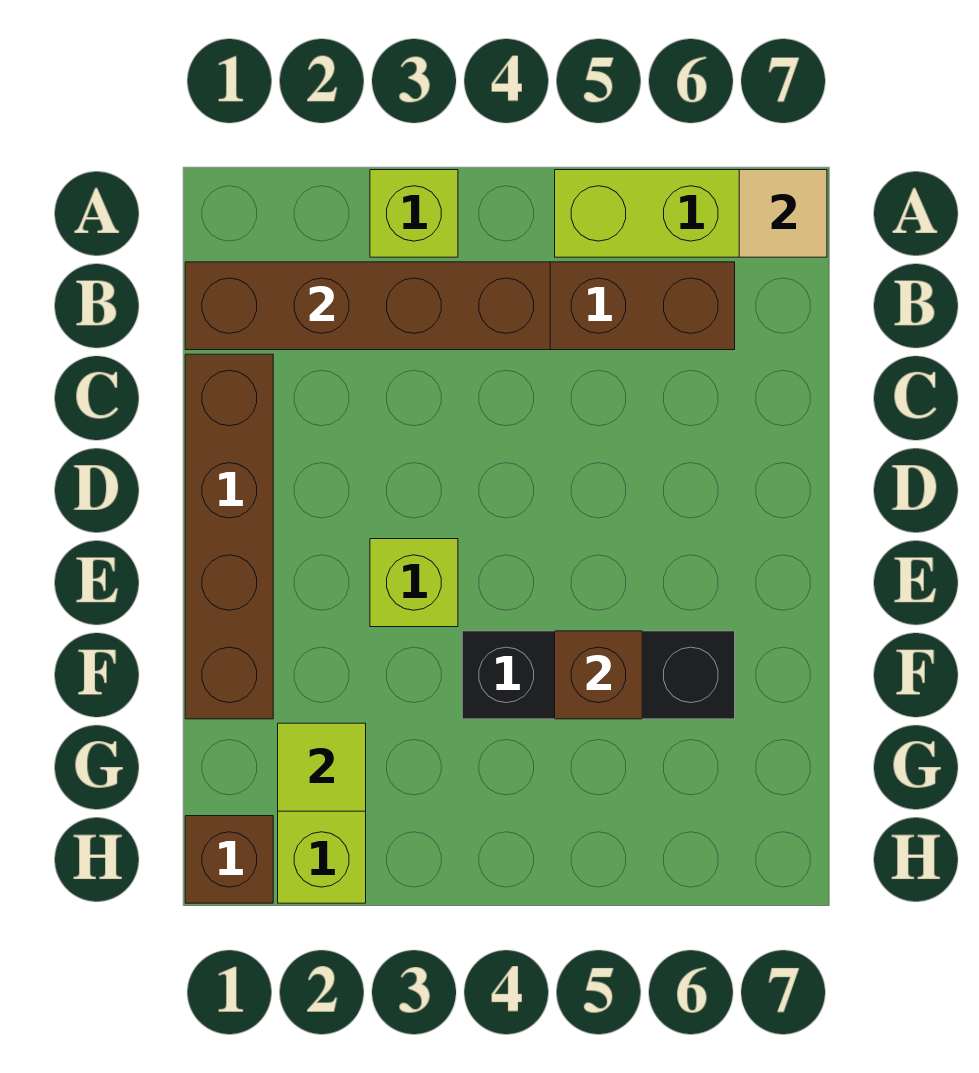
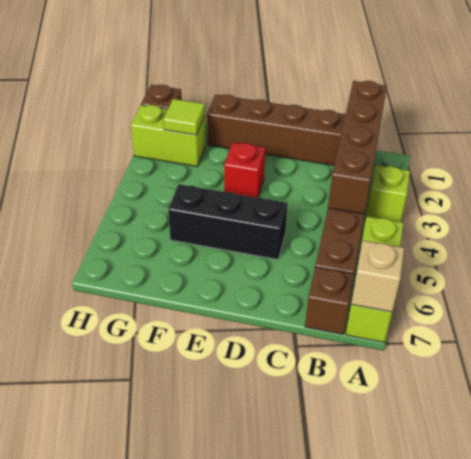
tan tile A7 level 2 -> tan brick A7 level 2
lime brick E3 level 1 -> red brick E3 level 1
black brick F4:F6 level 1 -> black brick D5:F5 level 1
brown brick F5 level 2 -> brown brick B7 level 1

